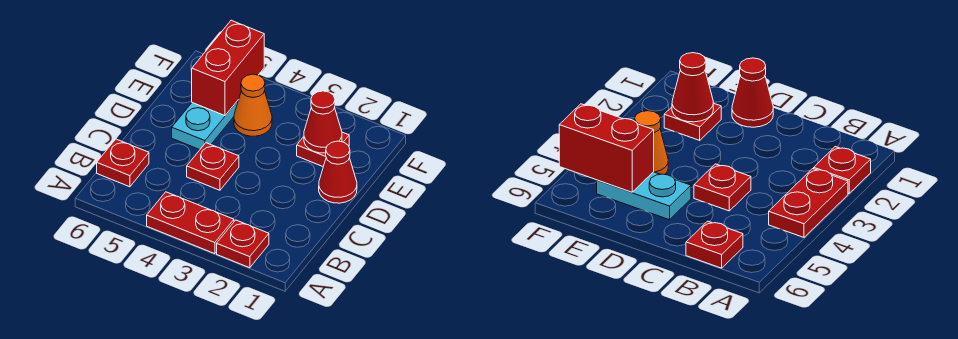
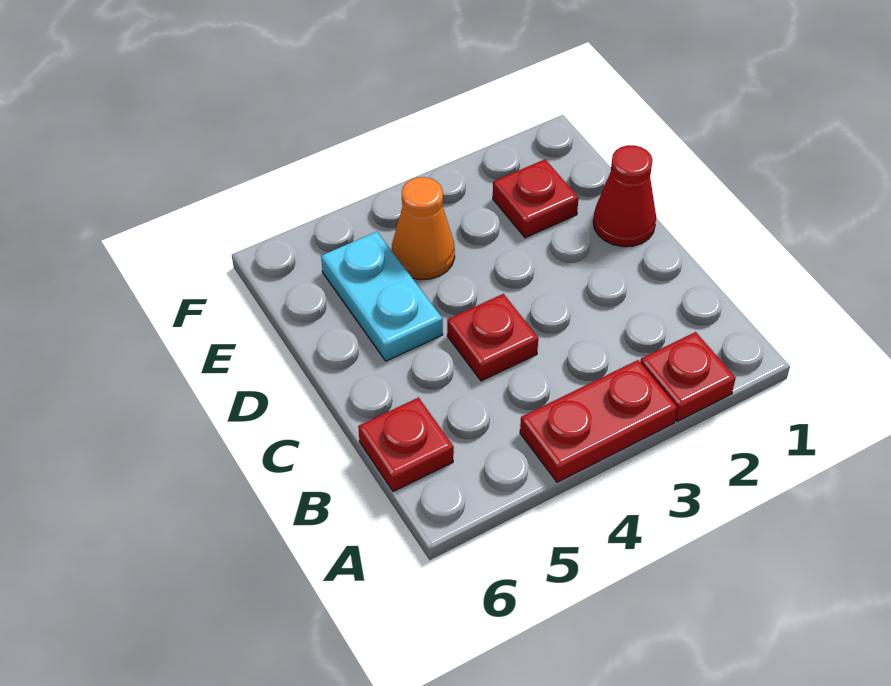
red cone E2 level 2 -> none
red brick E5:F5 level 2 -> none

